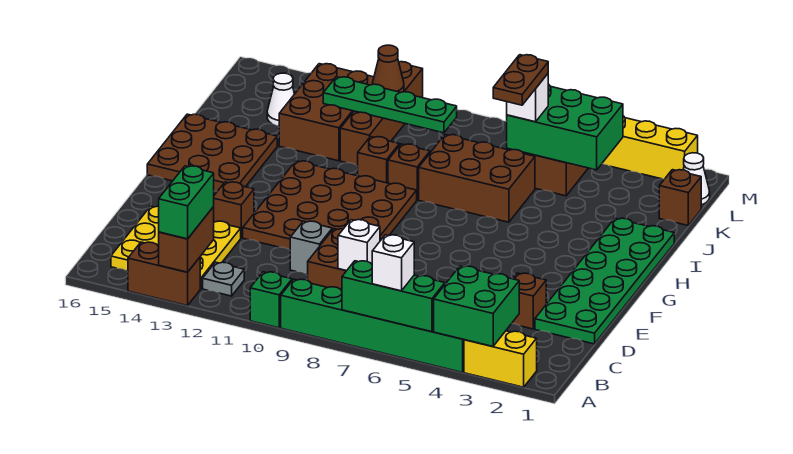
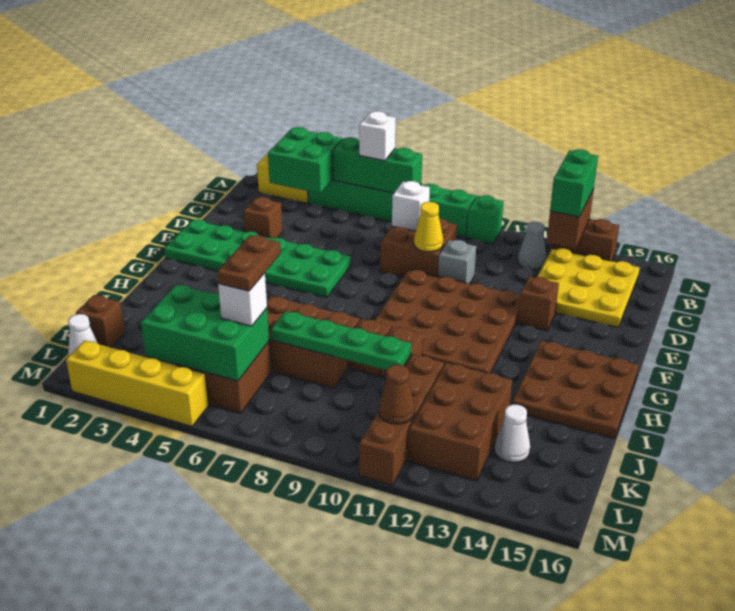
grey plate B12 level 1 -> grey cone B12 level 1
green plate D1:I2 level 1 -> green plate E1:F6 level 1
none -> yellow cone D9 level 2
green plate K9:K12 level 2 -> green plate J7:J10 level 2

